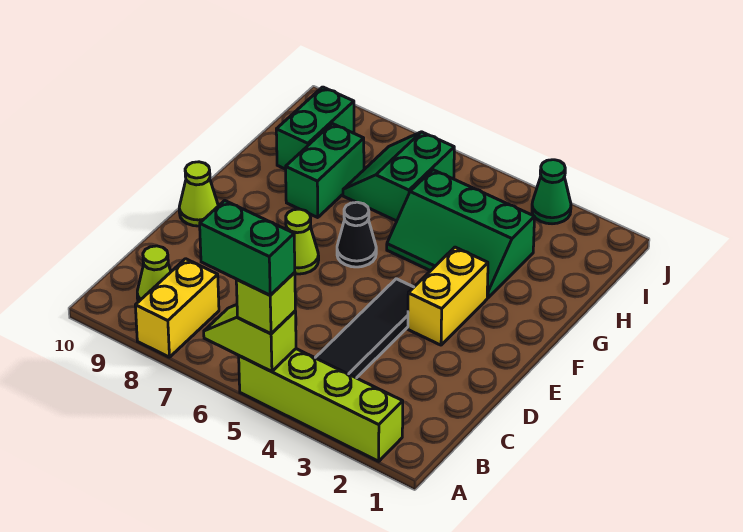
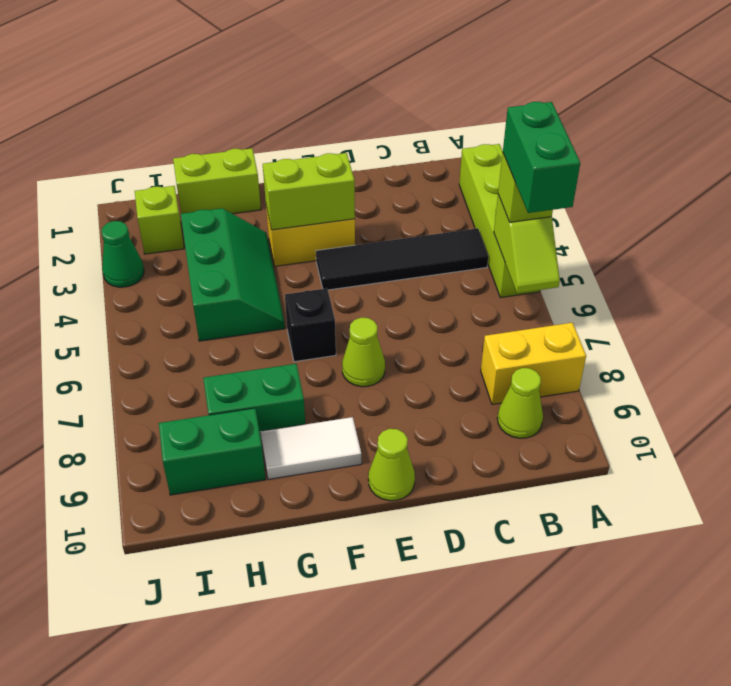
none -> lime brick E3:F3 level 2
black cone F6 level 1 -> black brick F6 level 1
none -> white tile F9:G9 level 1
none -> lime brick G1:H1 level 1
green slope H6:I7 level 1 top 6 -> none
none -> lime brick I2 level 1

